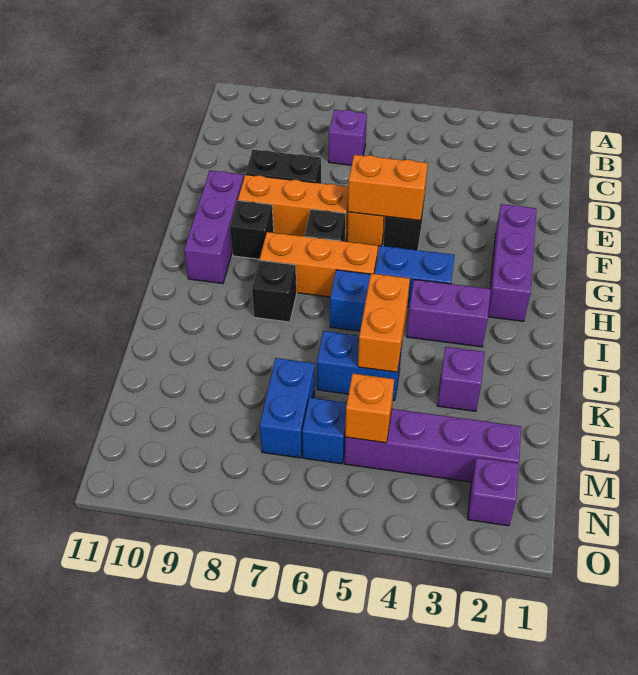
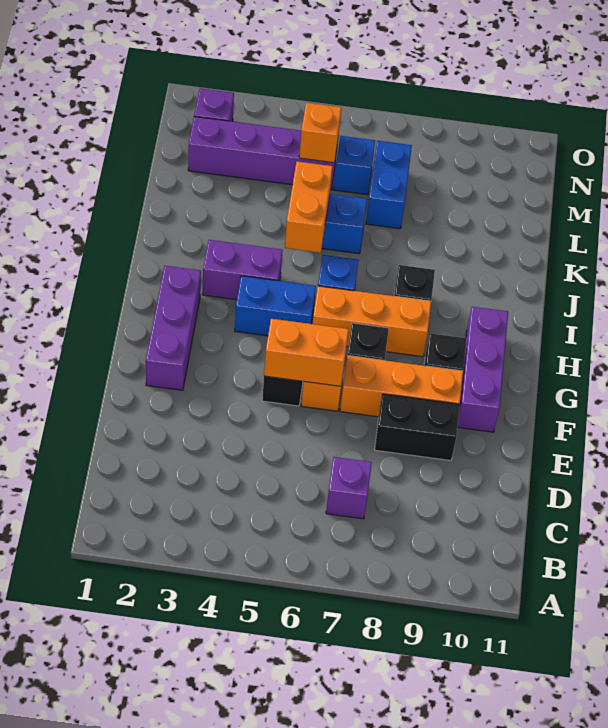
purple brick K3 level 1 -> none

